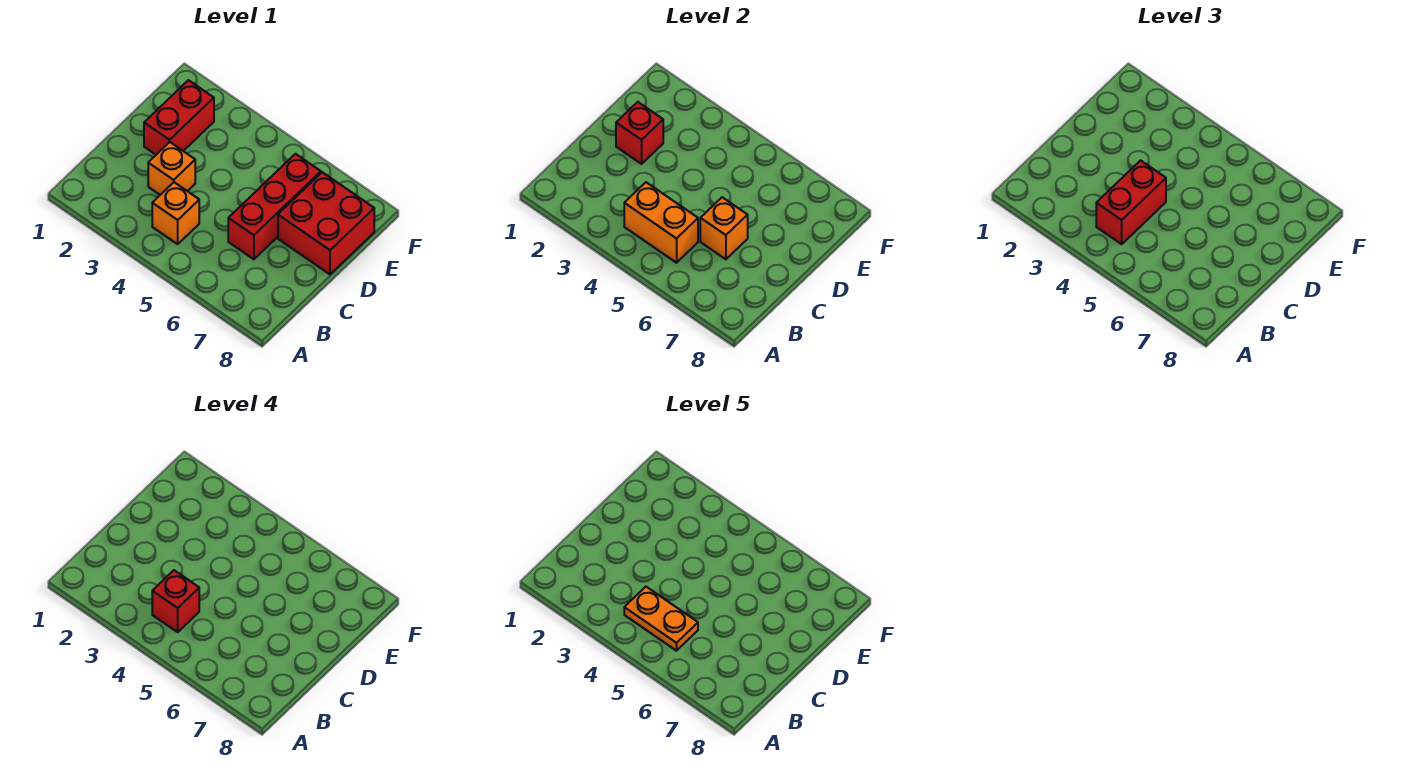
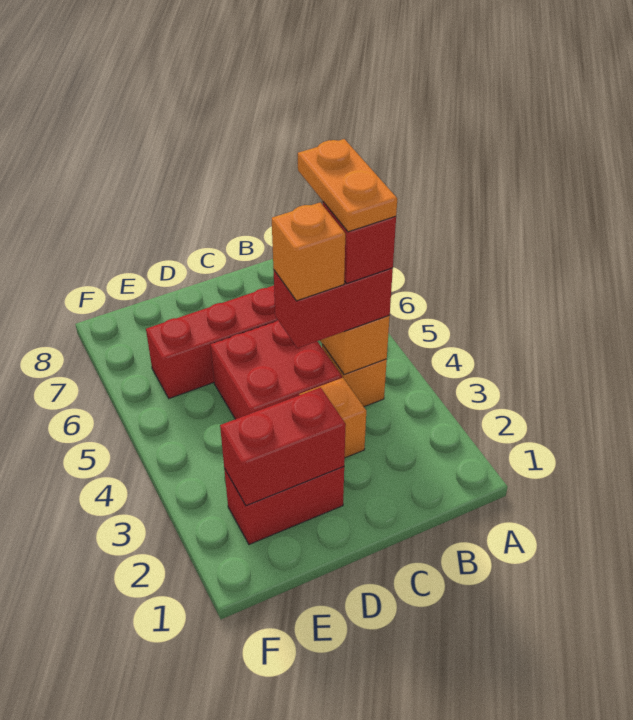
orange brick C6 level 2 -> orange brick C4 level 4
red brick D2 level 2 -> red brick D2:E2 level 2
red brick D7:E8 level 1 -> red brick C4:D5 level 1

